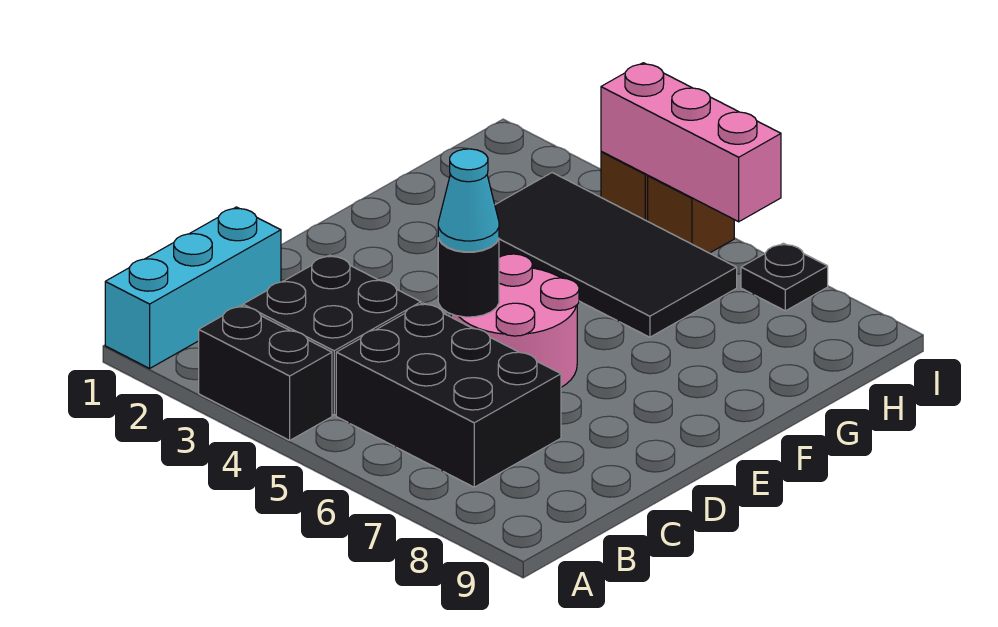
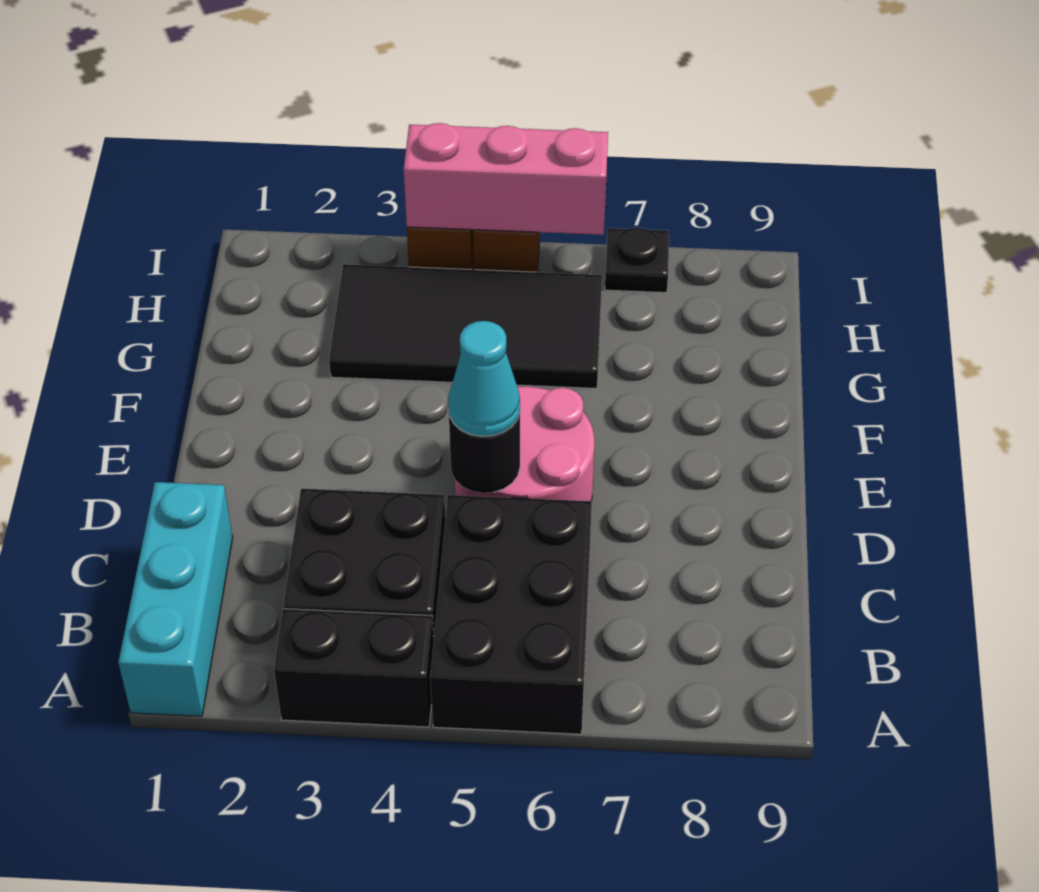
black brick B5:C7 level 1 -> black brick A5:C6 level 1

